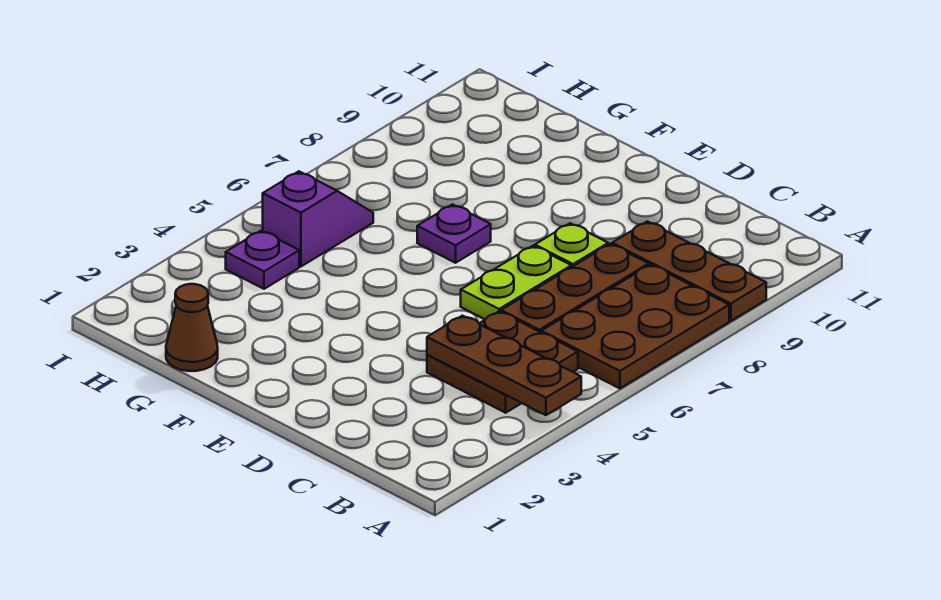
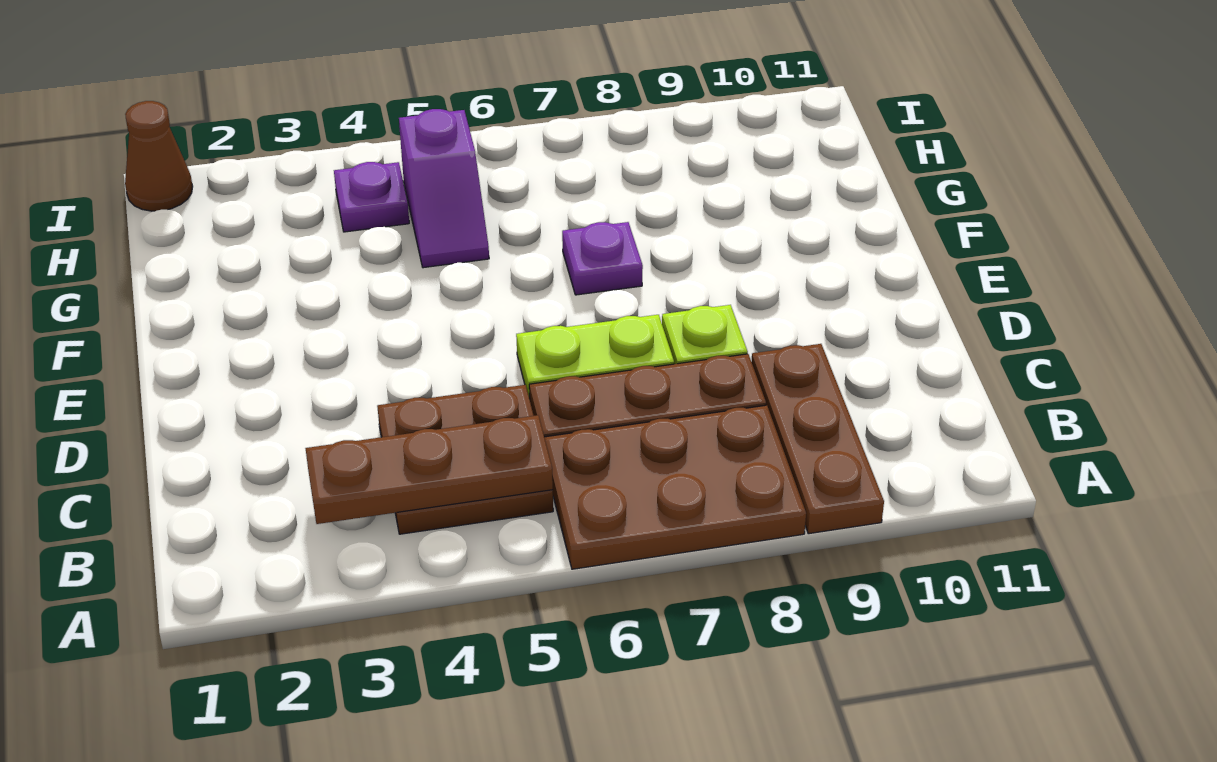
brown plate A4:C4 level 2 -> brown plate B3:B5 level 2
brown cone G1 level 1 -> brown cone I1 level 1
purple slope H5:H6 level 1 top 5 -> purple slope G5:H5 level 1 top H

